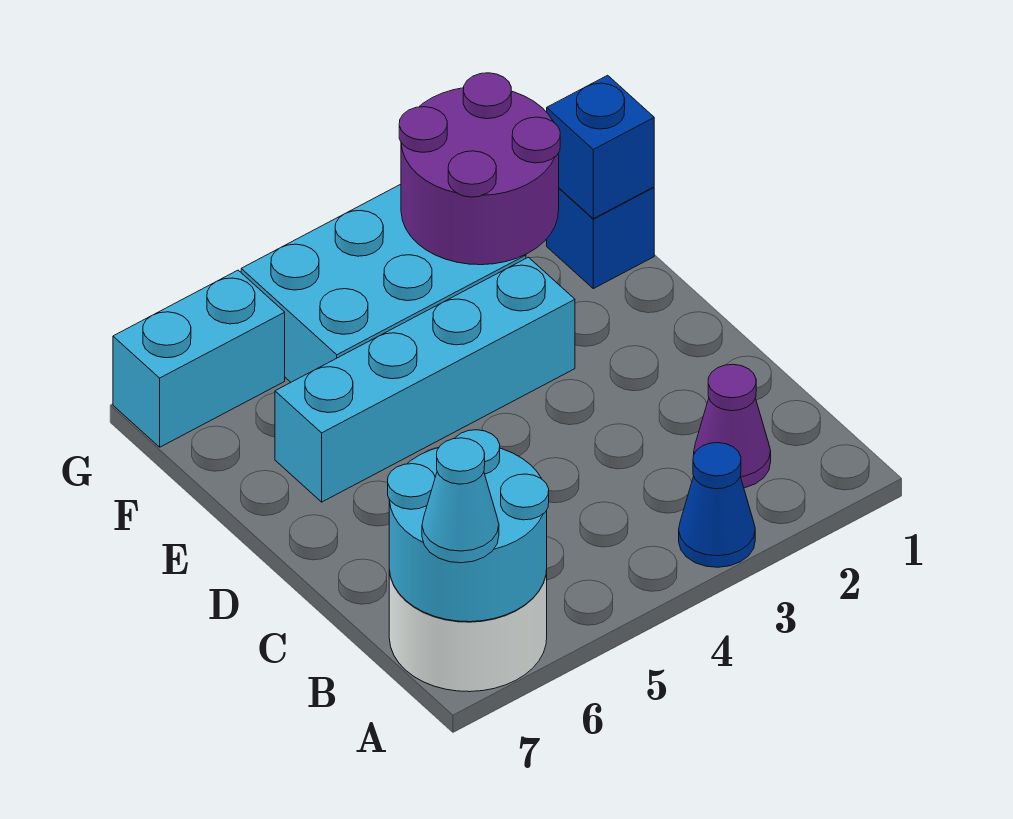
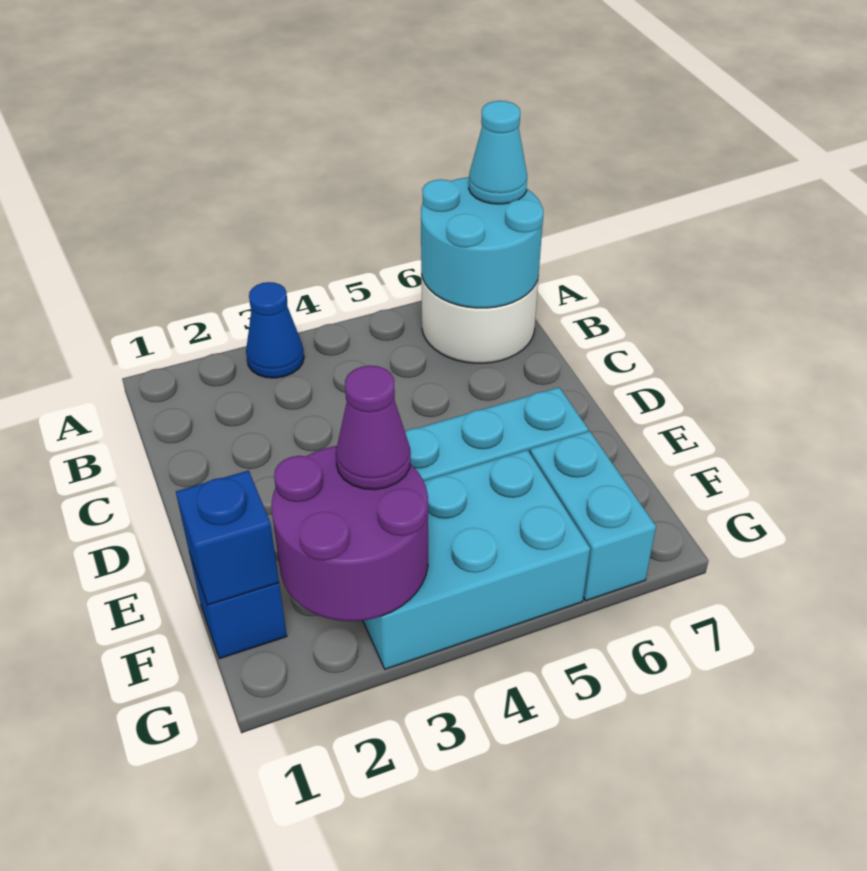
purple cone B2 level 1 -> purple cone F3 level 3
cyan brick G6:G7 level 1 -> cyan brick F6:G6 level 1

